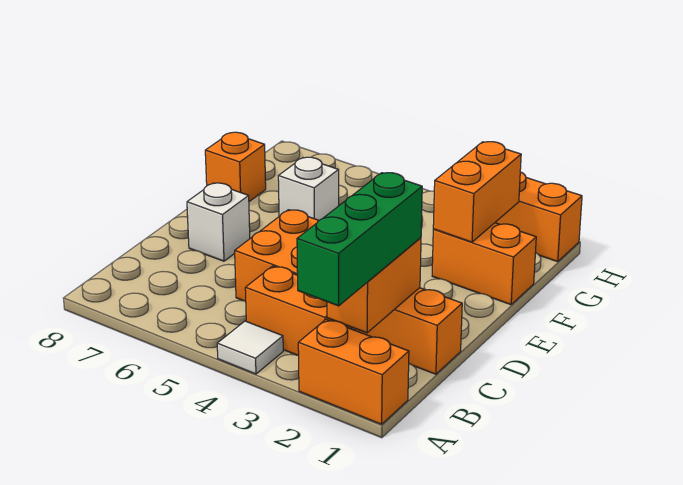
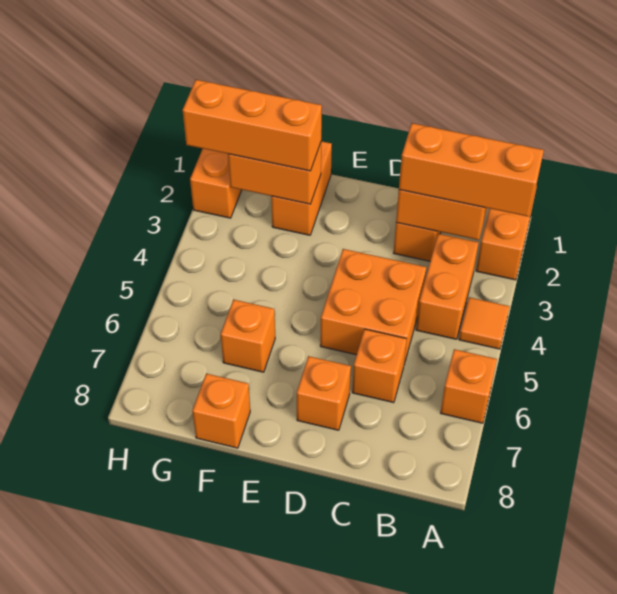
green brick A2:C2 level 3 -> orange brick A2:C2 level 3
white tile A4 level 1 -> orange tile A4 level 1
none -> orange brick A6 level 1
none -> orange brick C6 level 1
white brick D7 level 1 -> orange brick D7 level 1
none -> orange brick F2:H2 level 3
white brick F6 level 1 -> orange brick F6 level 1

